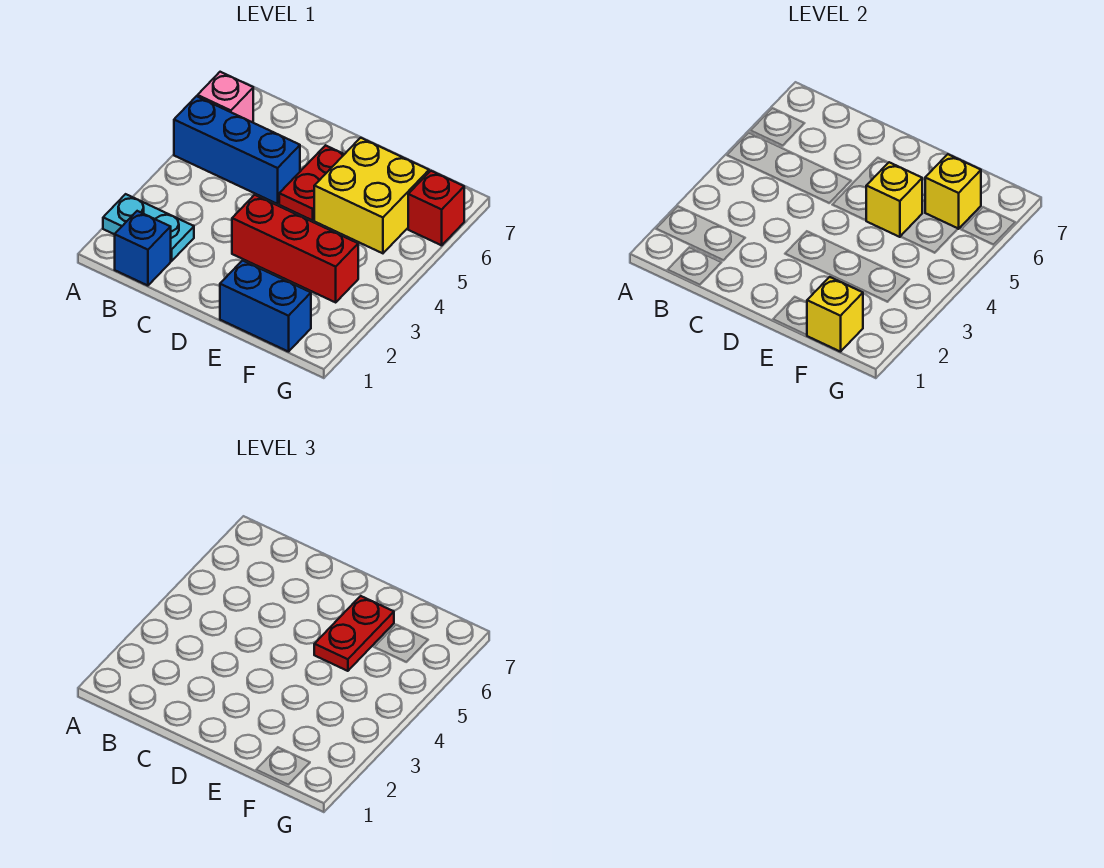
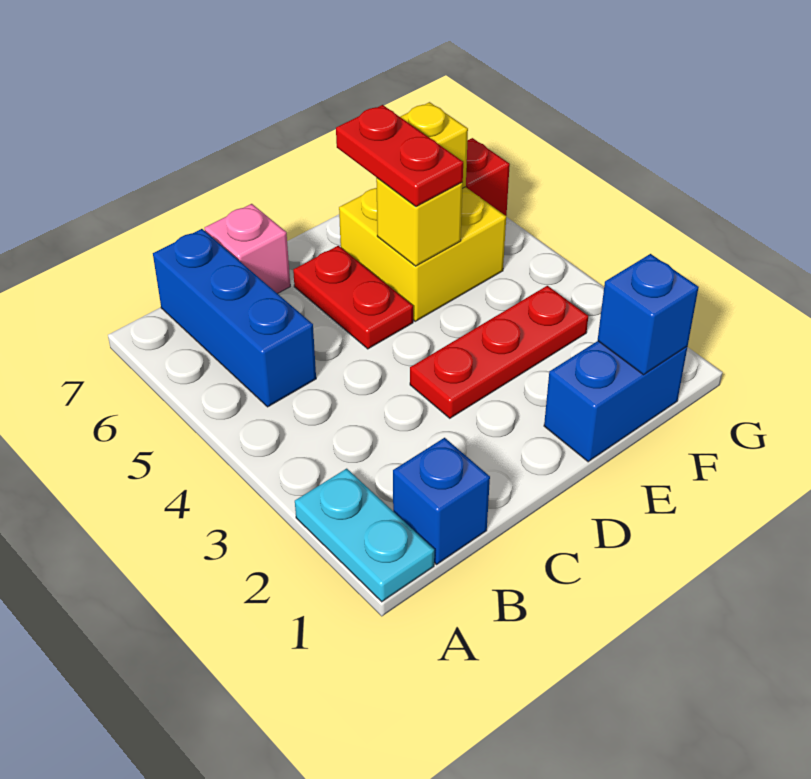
cyan plate A2:B2 level 1 -> cyan plate A1:A2 level 1
blue brick A5:C5 level 1 -> blue brick B5:B7 level 1
pink brick A6 level 1 -> pink brick C7 level 1
red brick D3:F3 level 1 -> red plate D3:F3 level 1
yellow brick F1 level 2 -> blue brick F1 level 2

